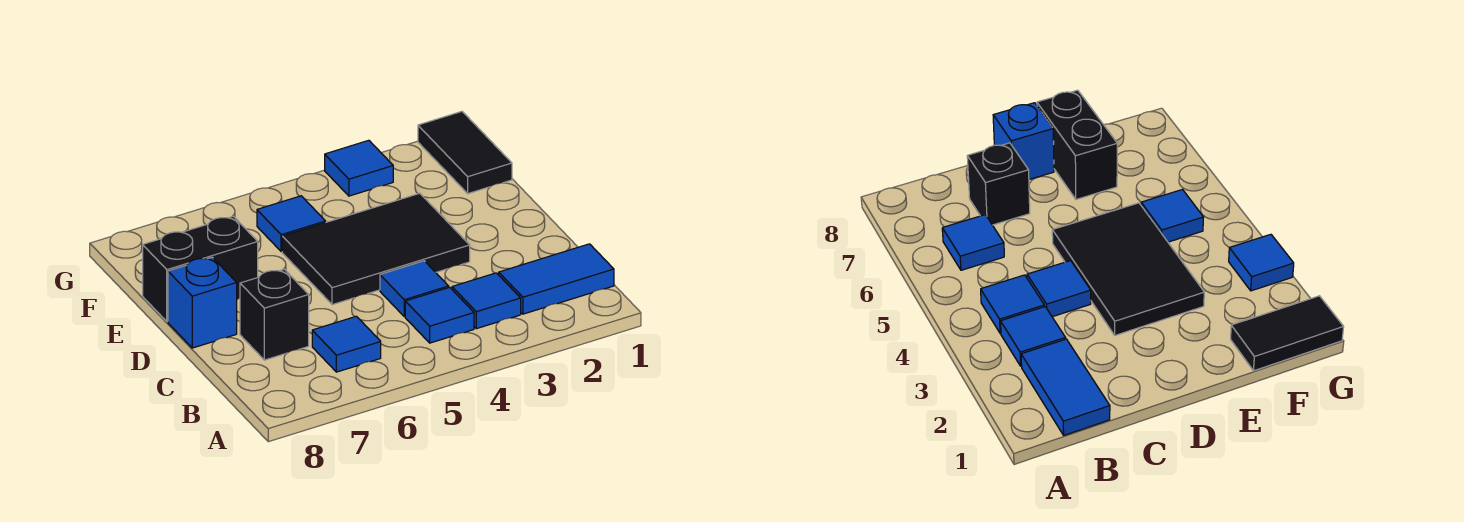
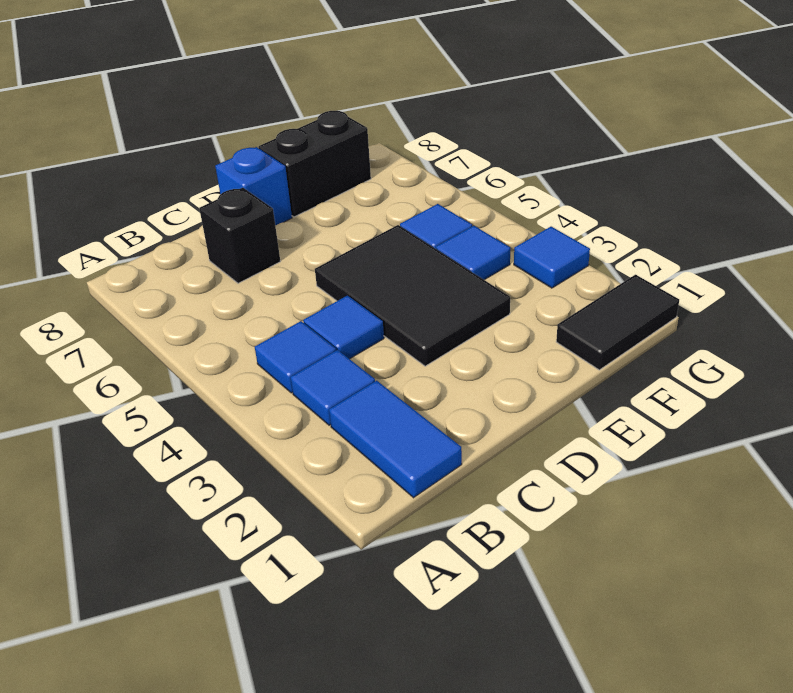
blue tile B6 level 1 -> blue tile F4 level 1
black brick E7:E8 level 1 -> black brick E8:F8 level 1

